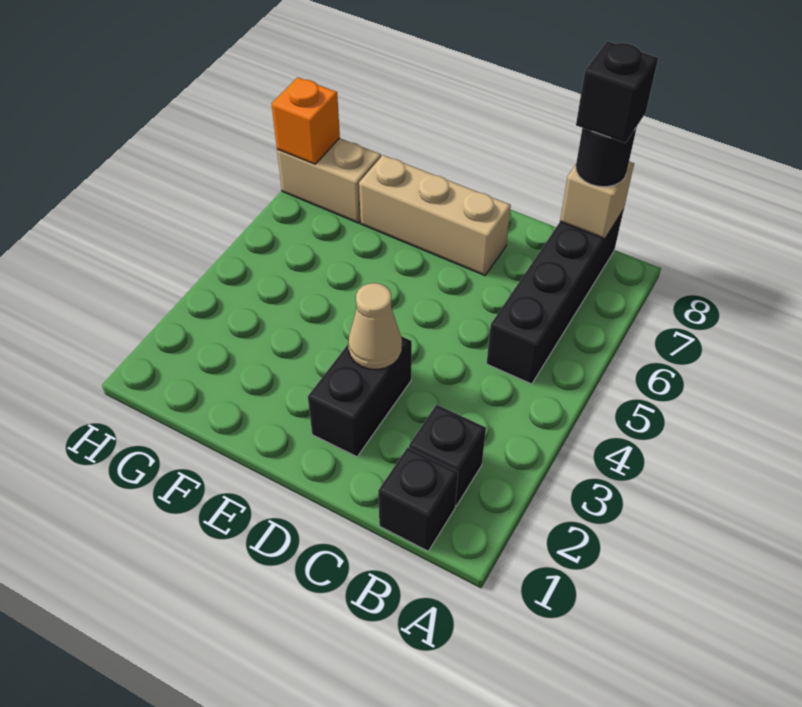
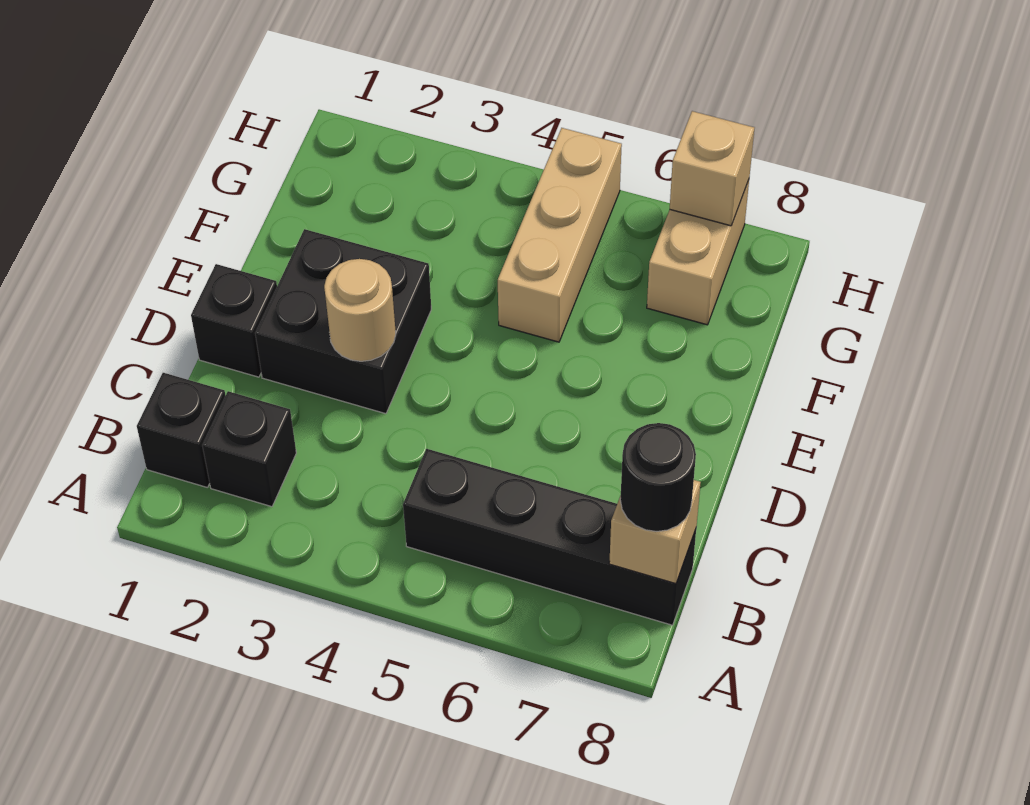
black brick B8 level 4 -> black brick D1 level 1
black brick D2:D3 level 1 -> black brick D2:E3 level 1
tan cone D3 level 2 -> tan round brick D3 level 2
tan brick D7:F7 level 1 -> tan brick F5:H5 level 1
orange brick H7 level 2 -> tan brick H7 level 2

